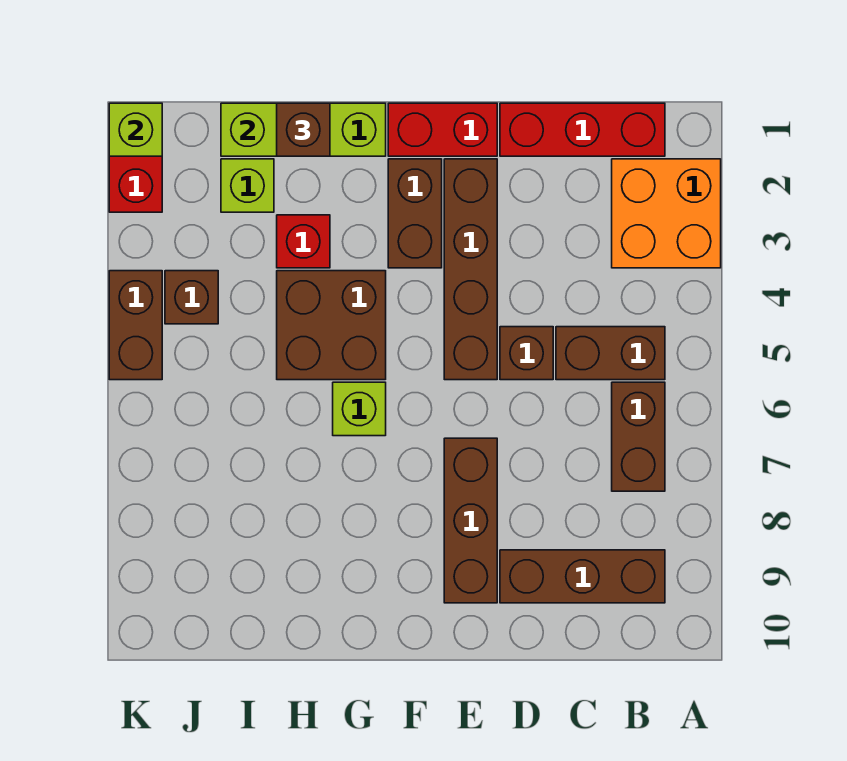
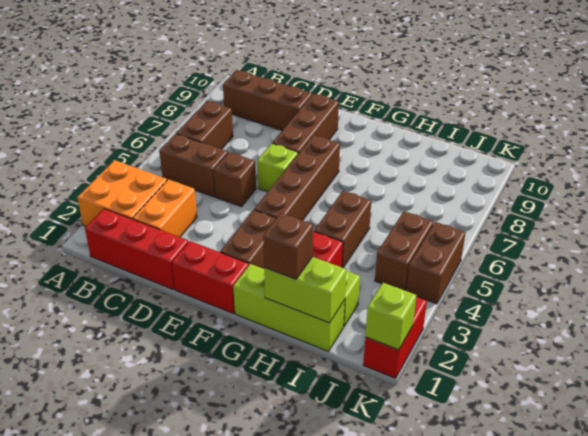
none -> orange brick C2:C3 level 1
brown brick E2:E5 level 1 -> brown brick F4:F7 level 1
brown brick G4:H5 level 1 -> brown brick H4:H5 level 1
lime brick G6 level 1 -> lime brick E6 level 1
brown brick J4 level 1 -> brown brick J4:J5 level 1

